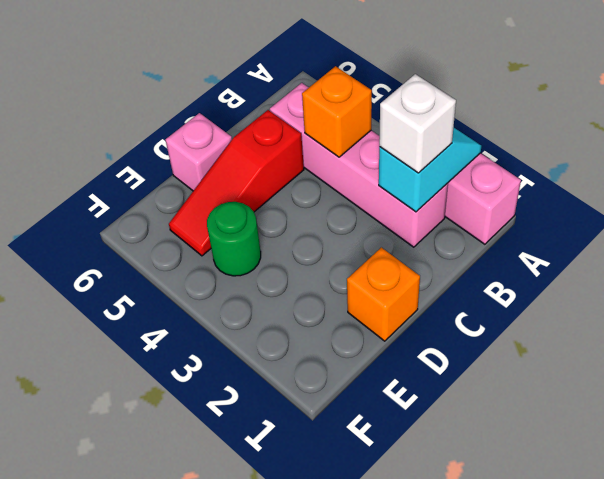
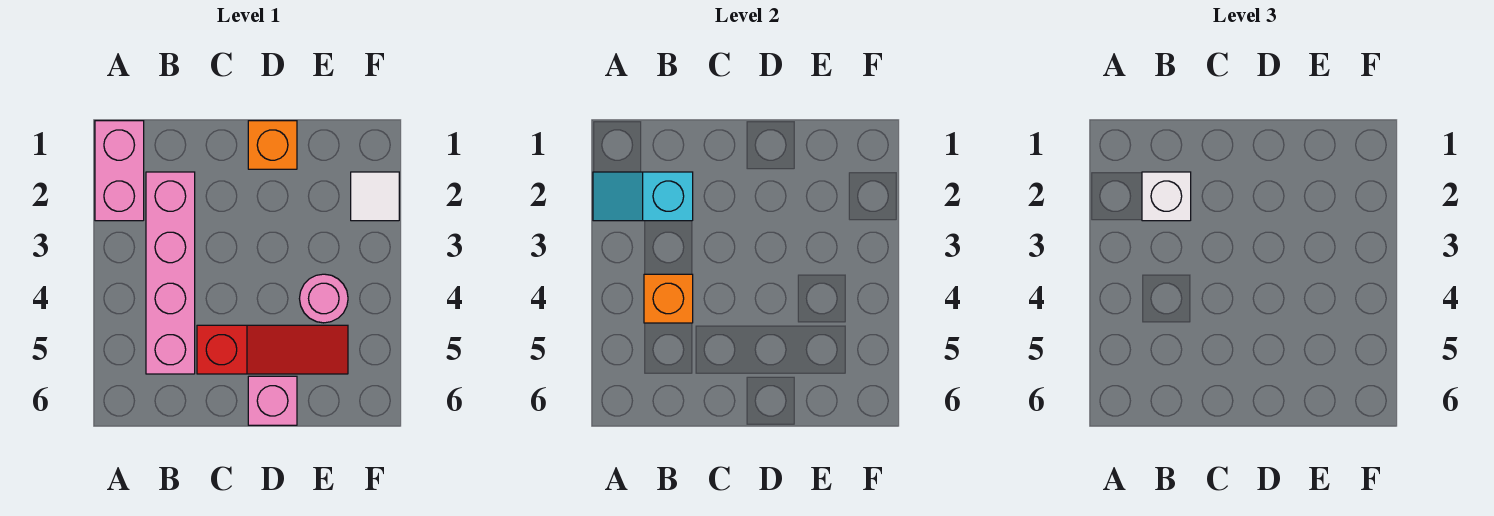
green round brick E4 level 1 -> pink round brick E4 level 1
none -> white tile F2 level 1

